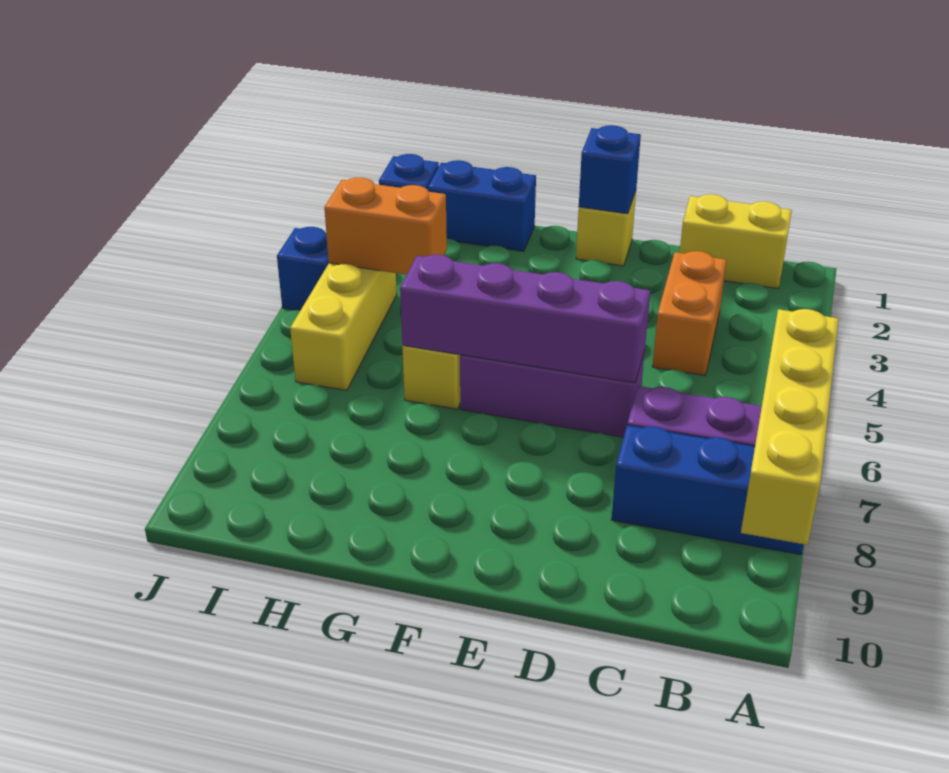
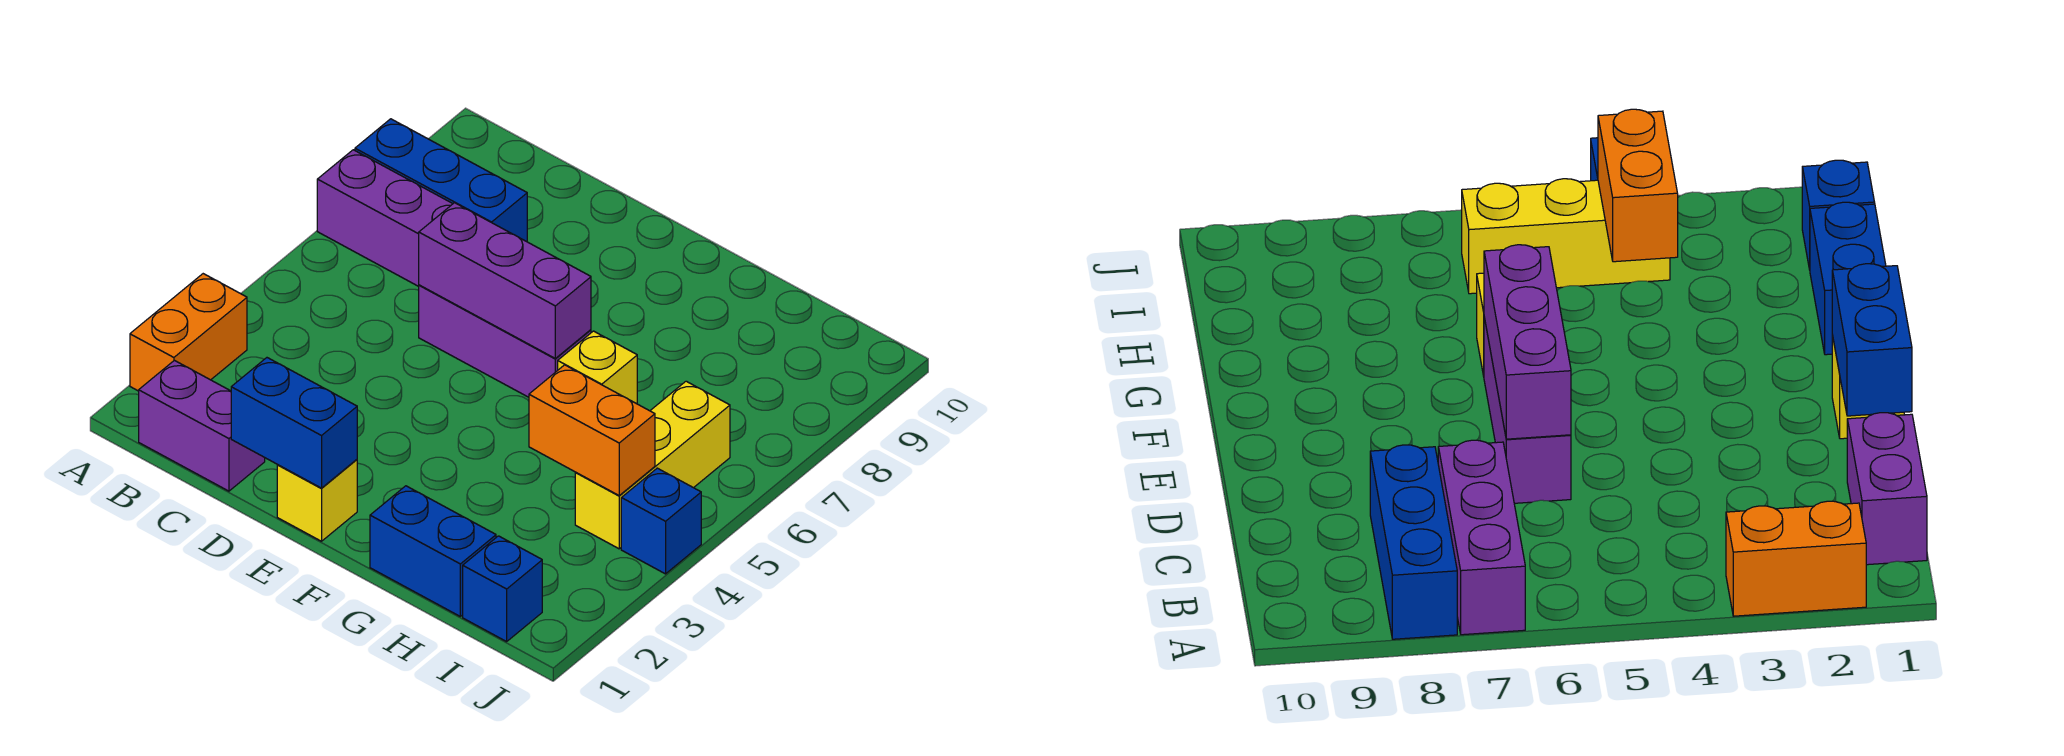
yellow brick A6:A9 level 2 -> none
yellow brick B1:C1 level 1 -> purple brick B1:C1 level 1
orange brick C3:C4 level 1 -> orange brick A2:A3 level 1
purple brick D6:G6 level 2 -> purple brick D6:F6 level 2
blue brick E1 level 2 -> blue brick D1:E1 level 2

